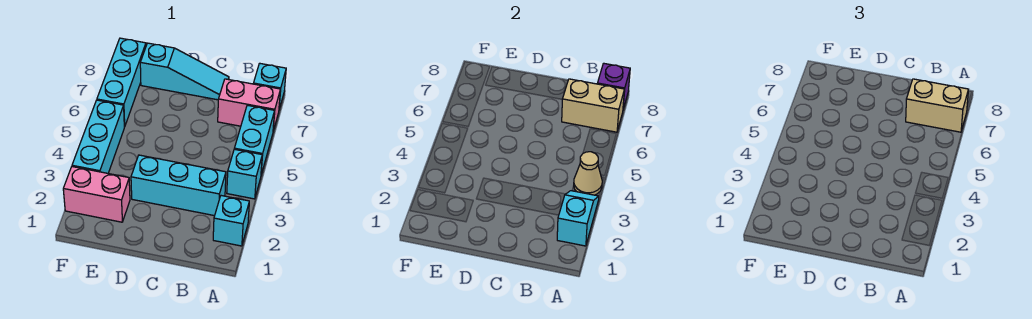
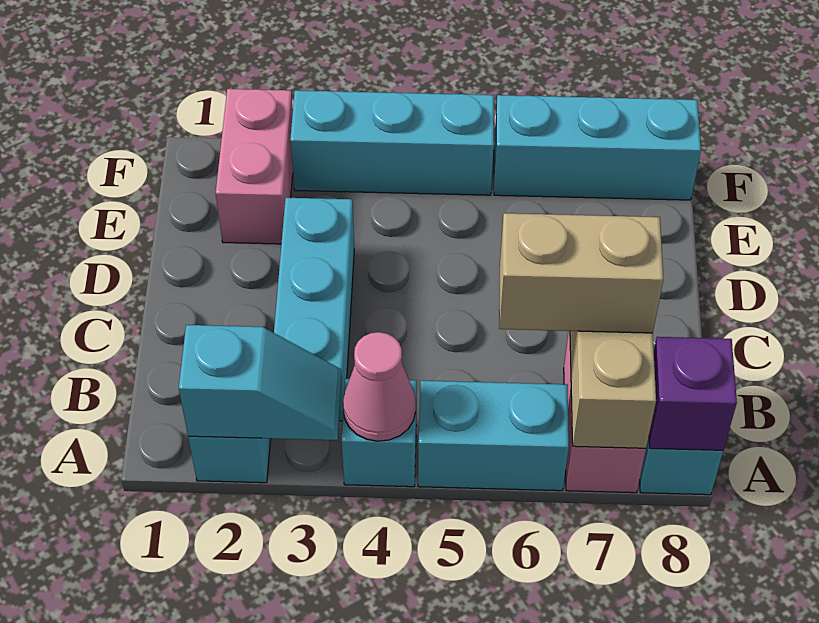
tan cone A4 level 2 -> pink cone A4 level 2
tan brick A7:B7 level 3 -> tan brick B6:B7 level 3
cyan slope C8:E8 level 1 top E -> none

